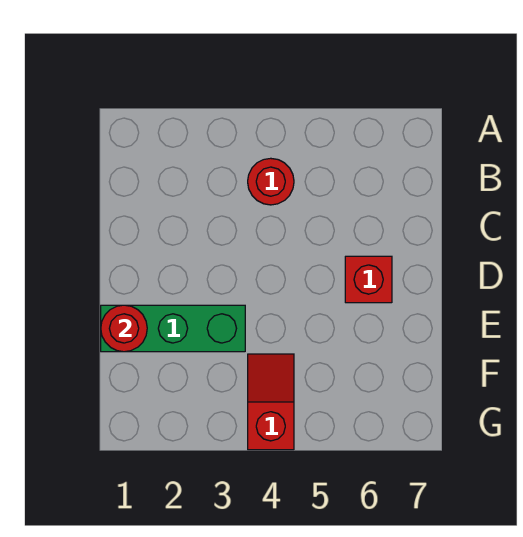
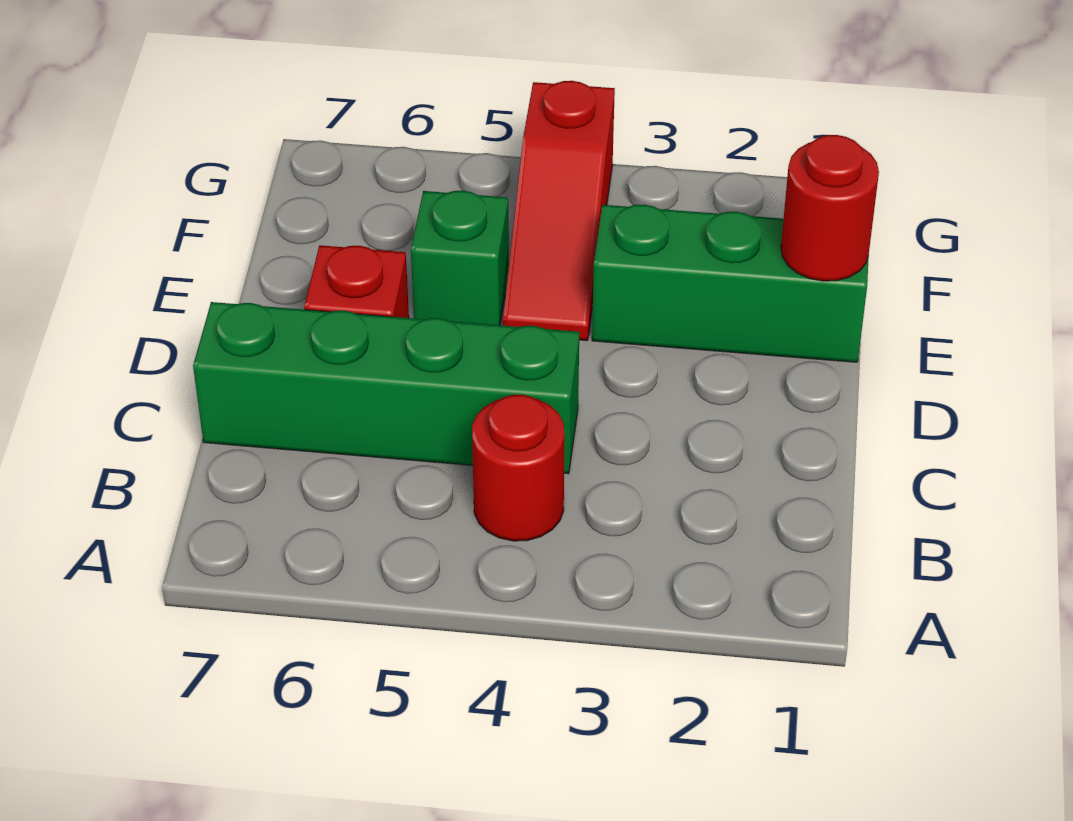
none -> green brick C4:C7 level 1
none -> green brick E5 level 1
red slope F4:G4 level 1 top G -> red slope E4:G4 level 1 top G

